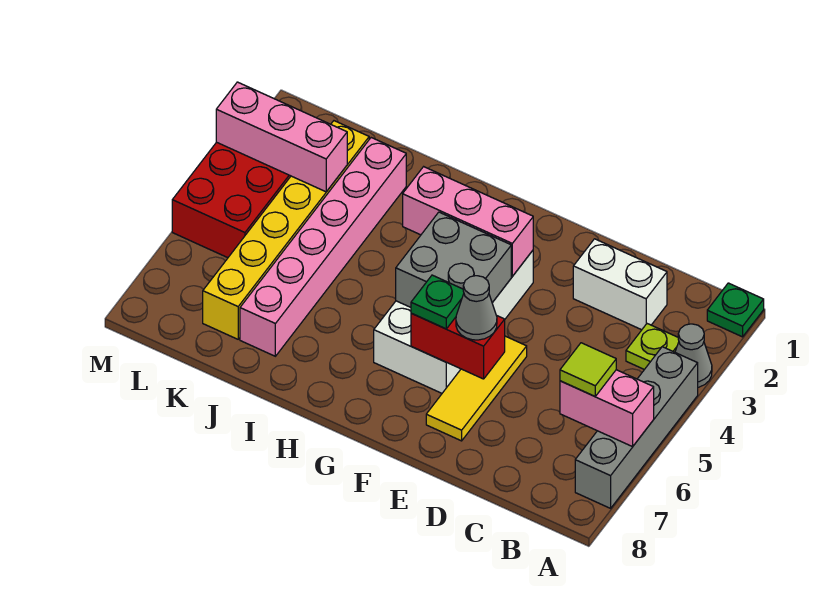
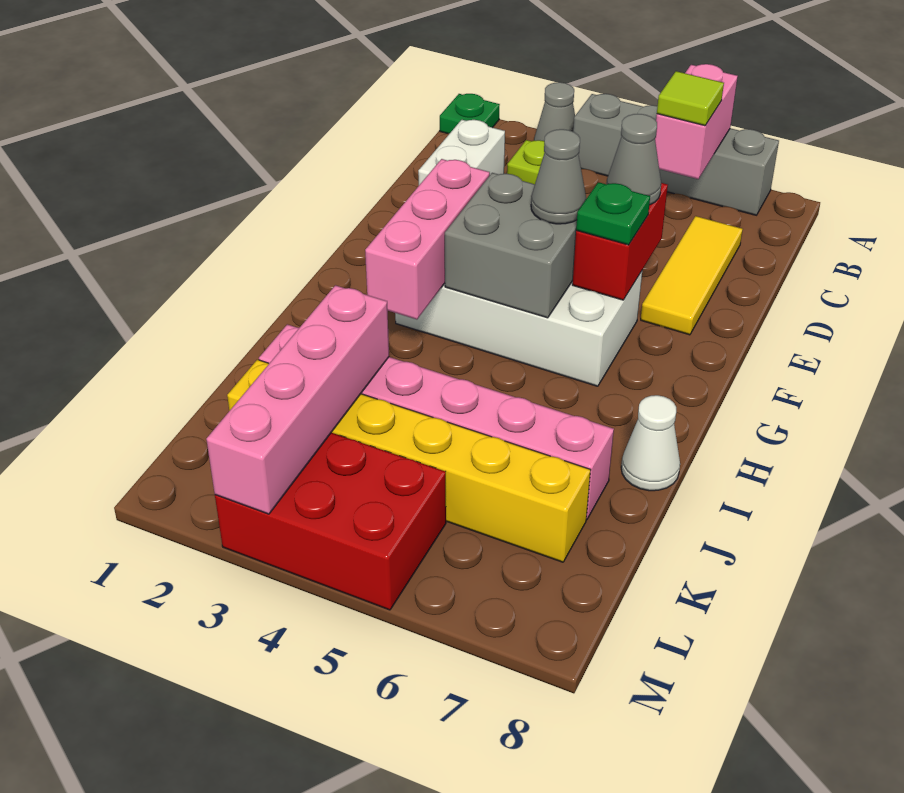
yellow tile E5:E7 level 1 -> yellow tile C7:E7 level 1
none -> grey cone F5 level 3
none -> white cone I8 level 1
pink brick K3:M3 level 2 -> pink brick J3:M3 level 2

